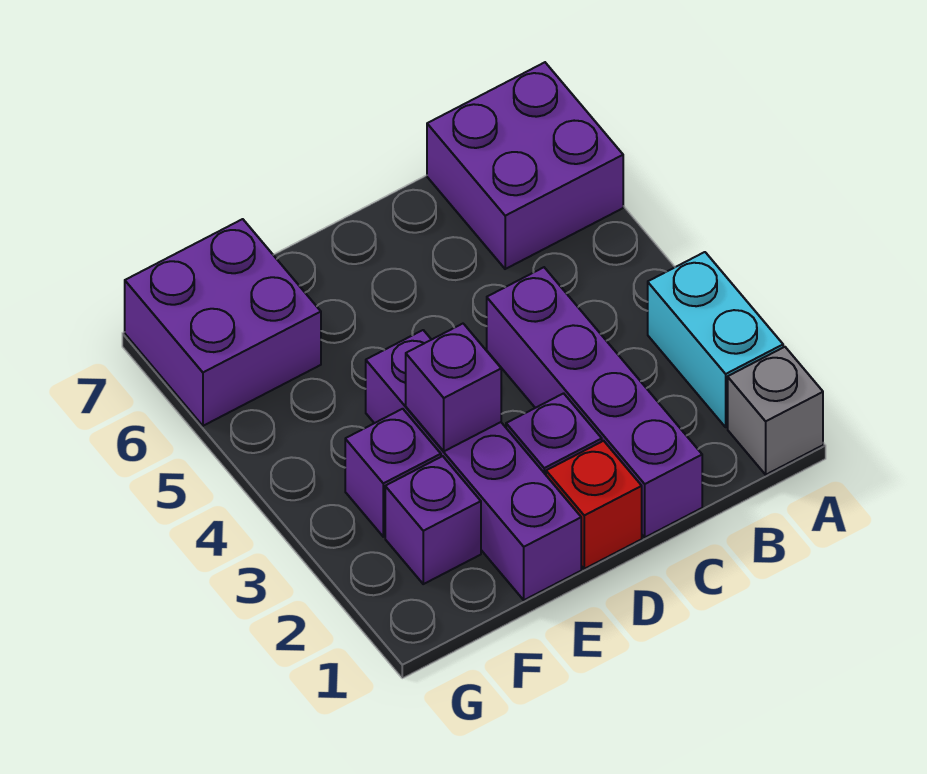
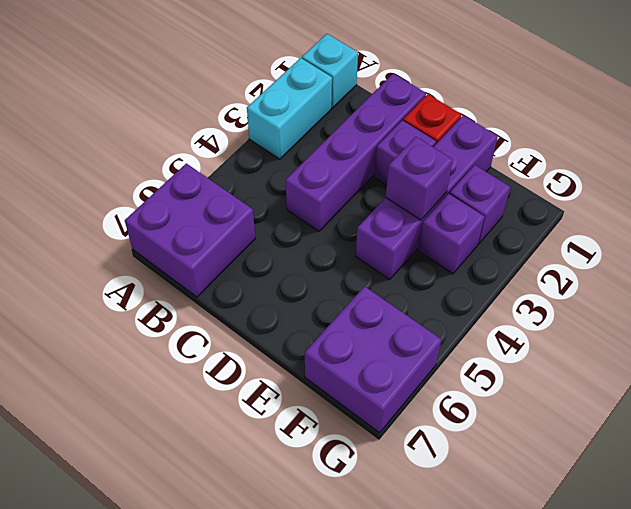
grey brick A1 level 1 -> cyan brick A1 level 1

